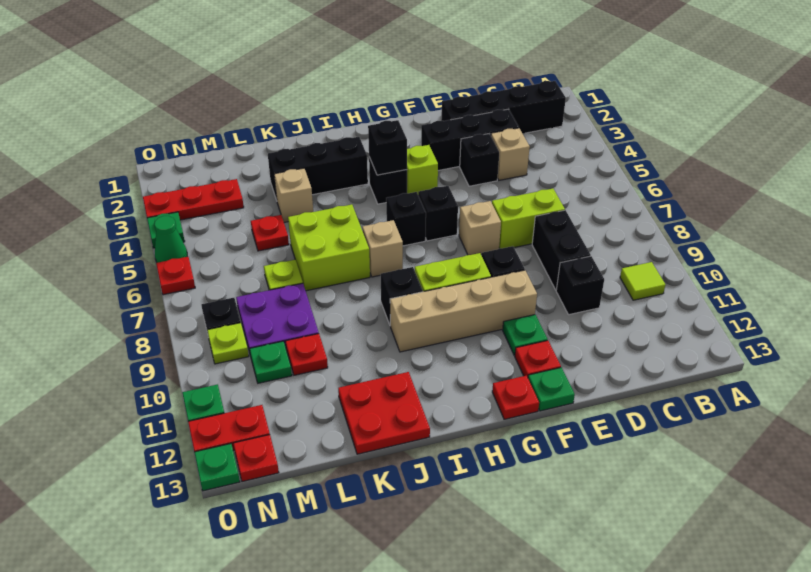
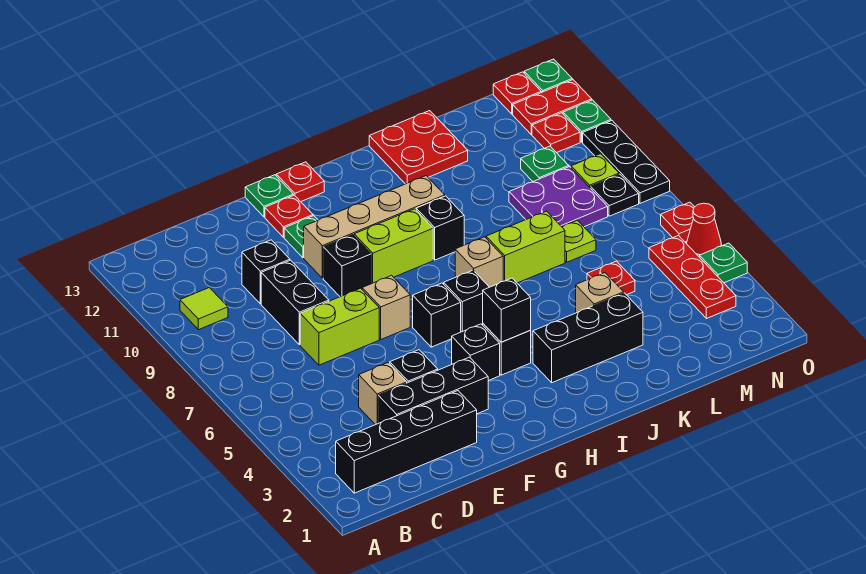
lime brick G4 level 1 -> black brick G4 level 1
lime brick J6:K7 level 1 -> lime brick J7:K7 level 1
red plate L10 level 1 -> red plate N11 level 1
red plate M3:O3 level 1 -> red plate N3:N5 level 1
green cone O5 level 1 -> red cone O5 level 1
none -> black plate O8:O10 level 1

